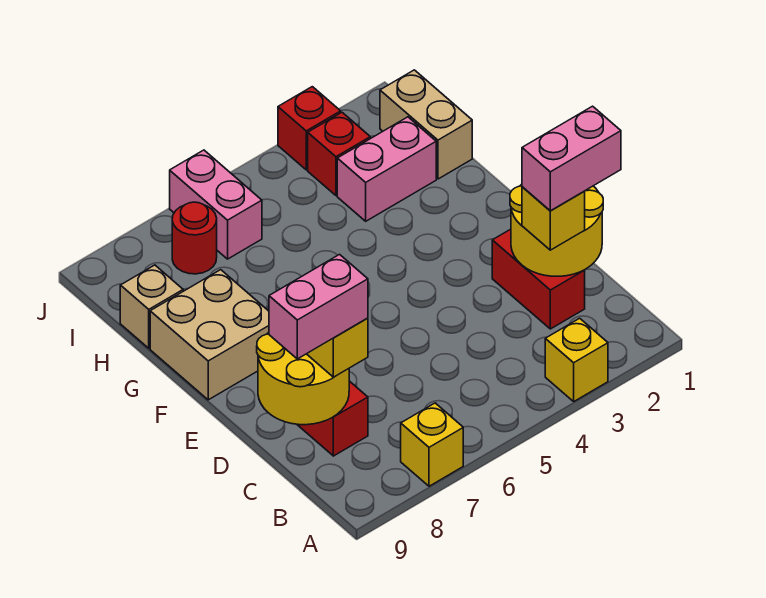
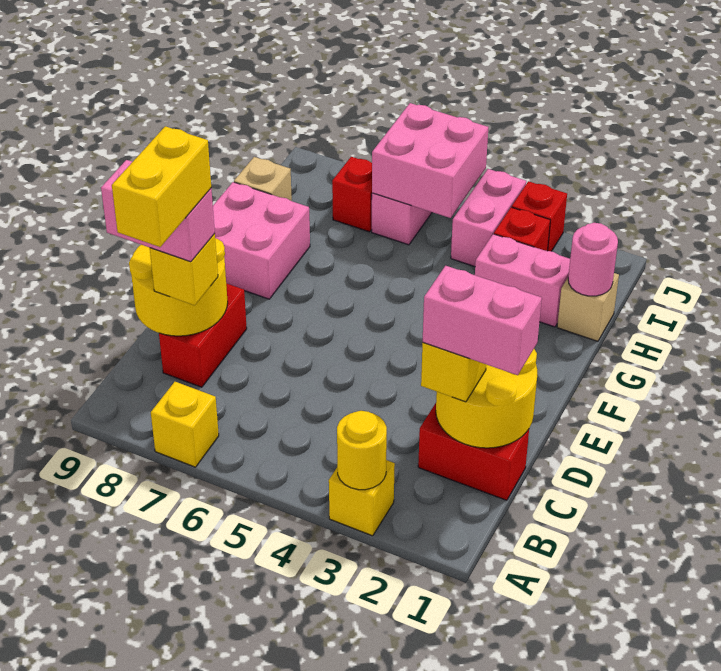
none -> yellow round brick A3 level 2
none -> yellow brick B8:C8 level 5
red brick C2:D2 level 1 -> red brick C1:C2 level 1
tan brick F8:G9 level 1 -> pink brick F8:G9 level 1
tan brick H1:I1 level 1 -> tan brick H1 level 1
none -> pink round brick H1 level 2
none -> pink brick I4:J4 level 1
none -> pink brick I5:J6 level 2
red round brick I7 level 1 -> red brick I7 level 1

